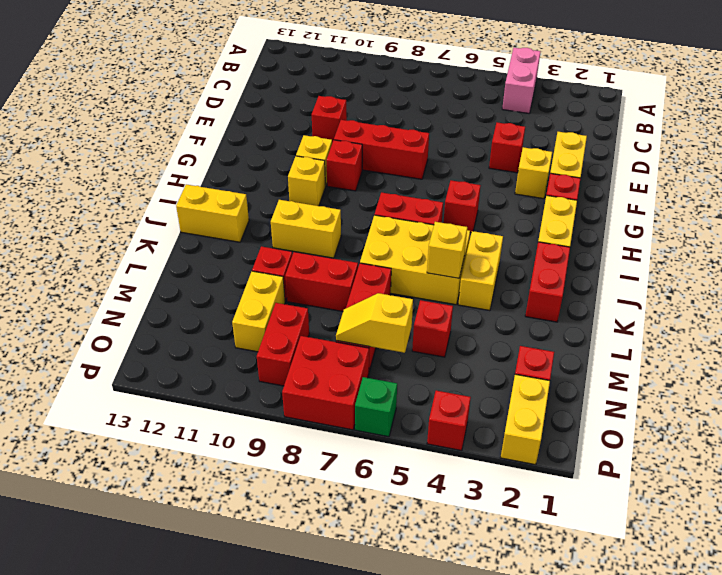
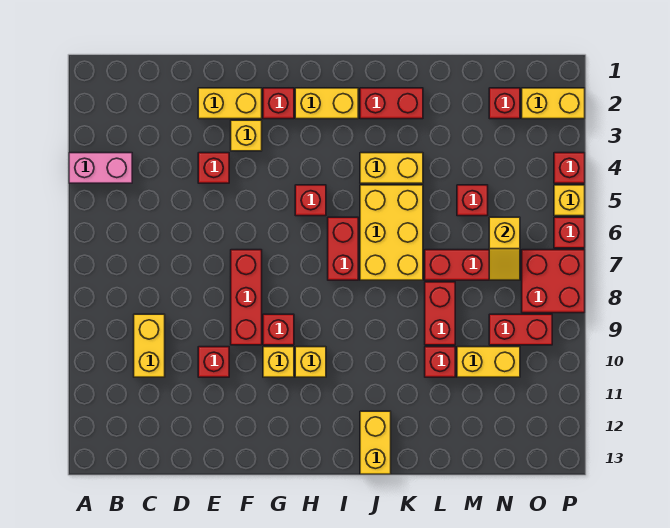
yellow brick J9:J10 level 1 -> yellow brick C9:C10 level 1
yellow brick K5 level 2 -> yellow brick P5 level 1
green brick P6 level 1 -> red brick P6 level 1

